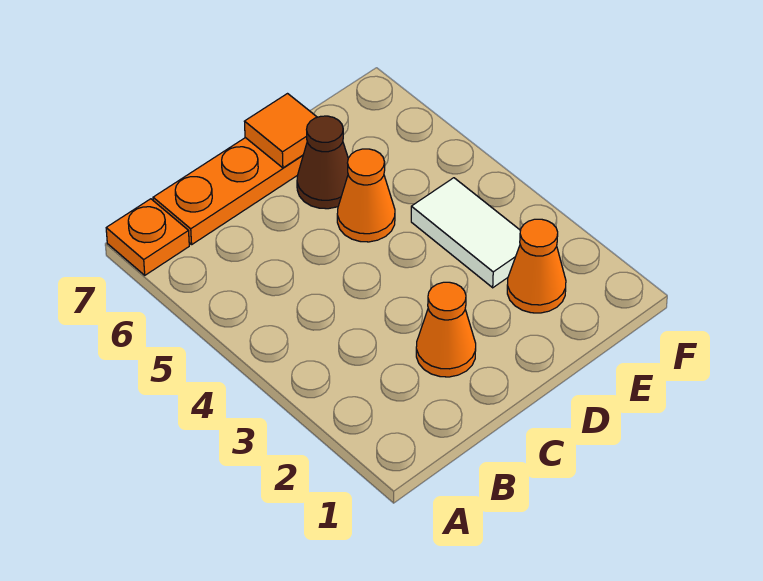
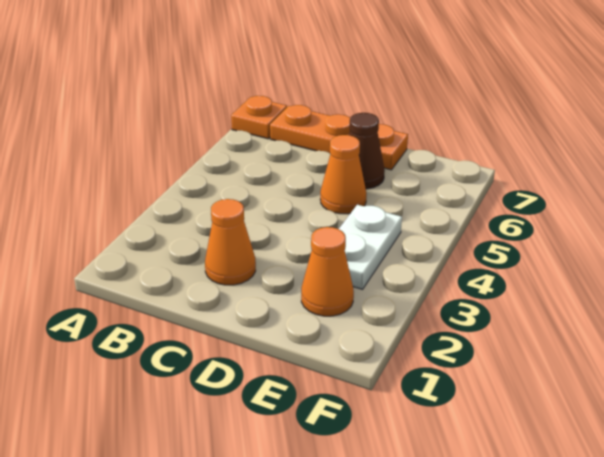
orange tile D7 level 2 -> none
white tile E3:E4 level 1 -> white plate E3:E4 level 1

